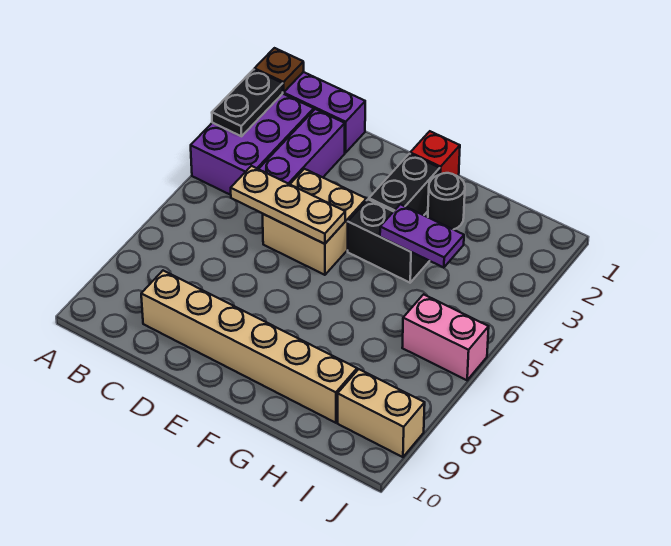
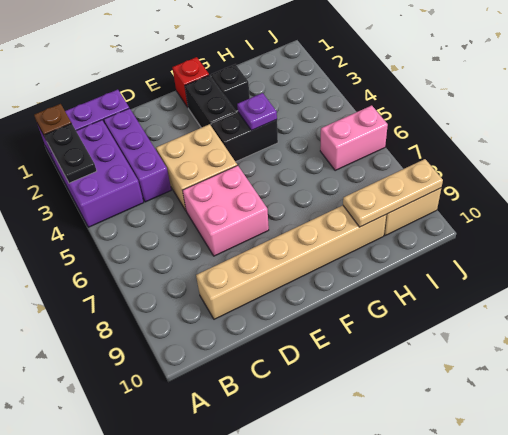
tan plate C5:E5 level 2 -> tan plate H9:J9 level 2
none -> pink brick D6:E7 level 1
black round brick G2 level 1 -> black brick G2 level 1
purple plate G4:H4 level 2 -> purple plate G4 level 2

